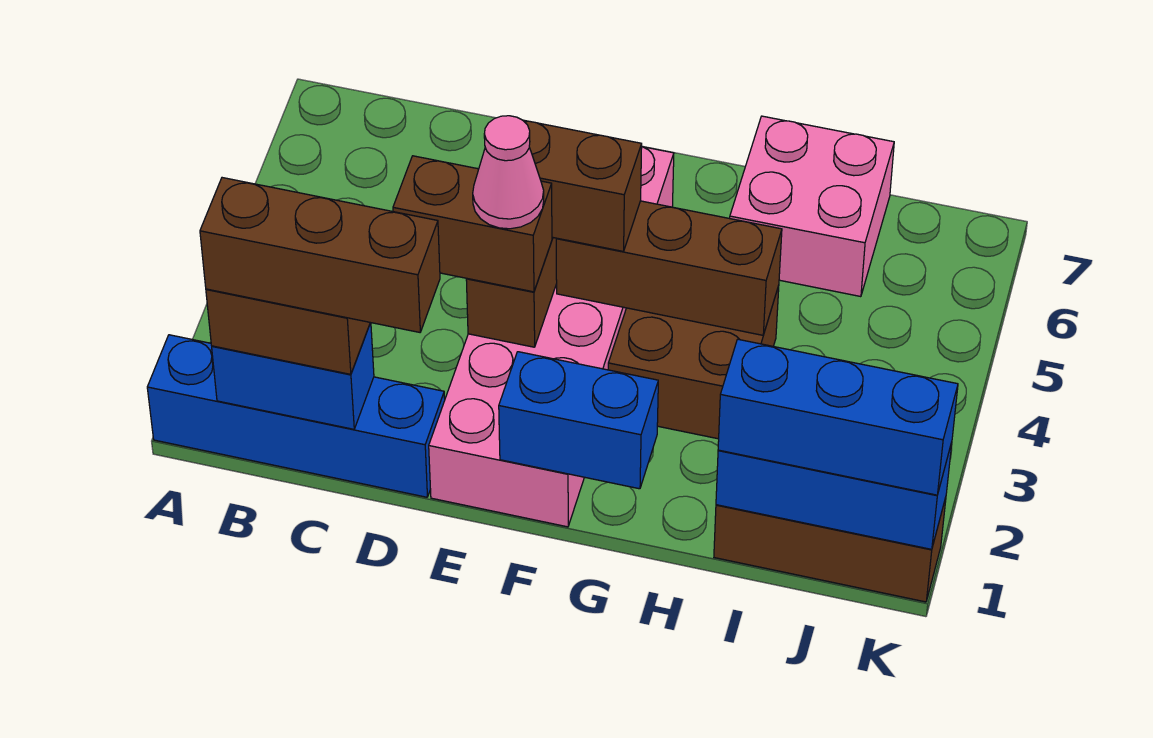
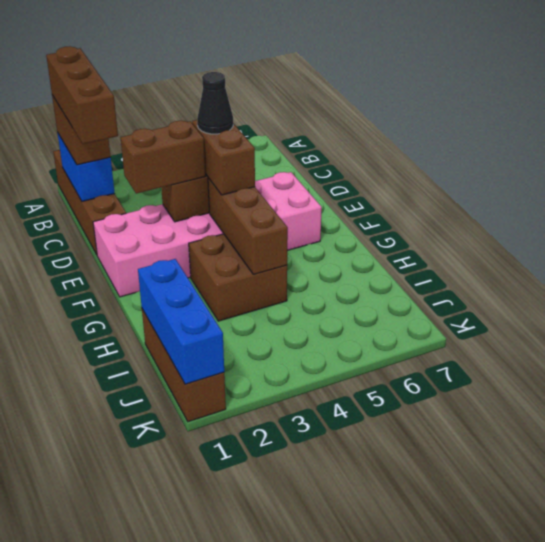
blue brick A1:D1 level 1 -> brown brick A1:D1 level 1
brown brick D3:E3 level 3 -> brown brick E2:E3 level 3
pink cone E3 level 4 -> none
none -> black cone E4 level 4
blue brick F1:G1 level 2 -> none
pink brick H6:I7 level 1 -> none
blue brick I1:K1 level 3 -> none

